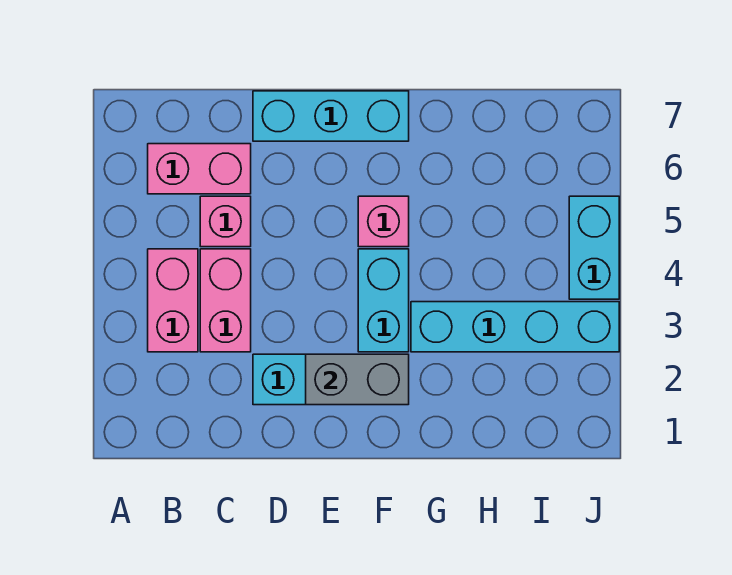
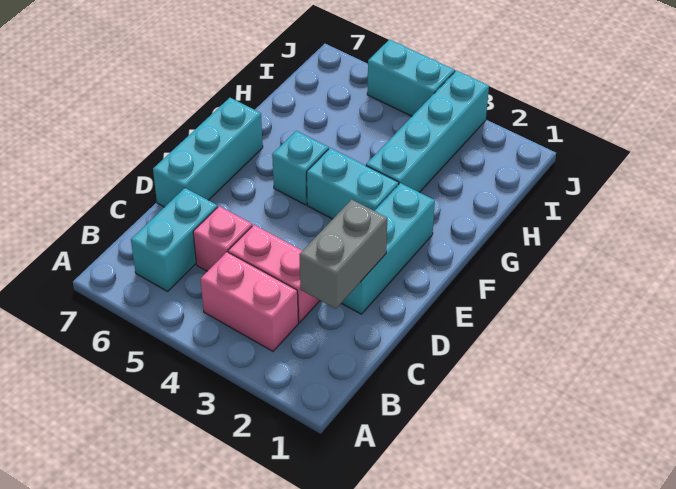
pink brick B6:C6 level 1 -> cyan brick B6:C6 level 1
grey brick E2:F2 level 2 -> grey brick C2:D2 level 2
pink brick F5 level 1 -> cyan brick F5 level 1

